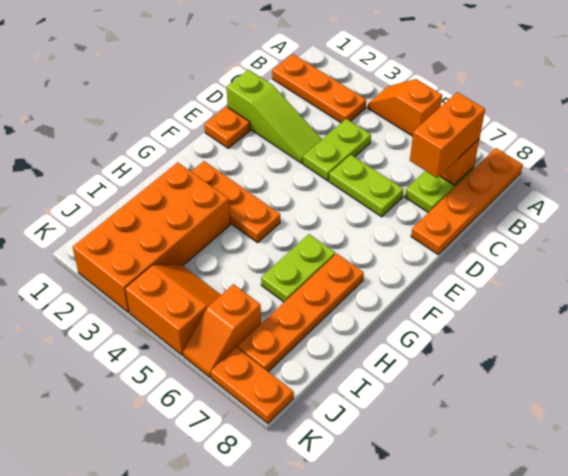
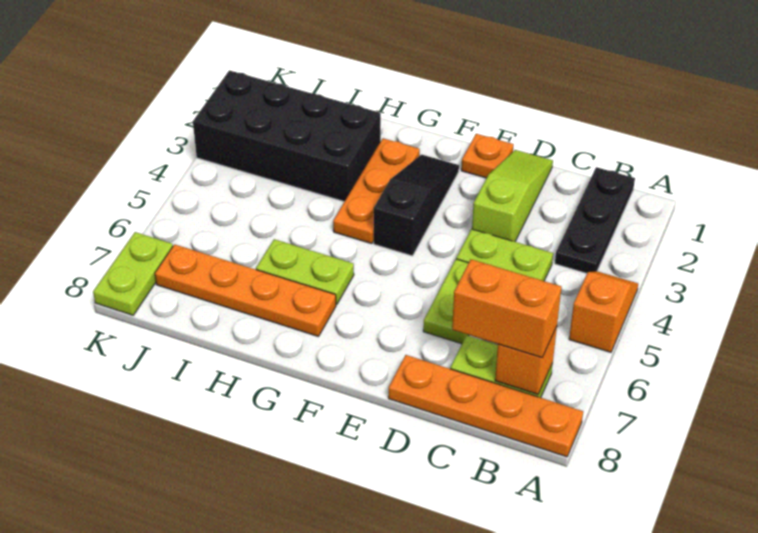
orange plate B1:B3 level 1 -> black plate B1:B3 level 1
lime slope D1:D3 level 1 top 1 -> lime slope D1:D3 level 1 top 3
none -> black slope F2:F4 level 1 top 4
orange brick H2:K3 level 1 -> black brick H2:K3 level 1
orange slope J4:K5 level 1 top K -> none
orange slope J6:K6 level 1 top J -> none
orange plate K7:K8 level 1 -> lime plate K7:K8 level 1

